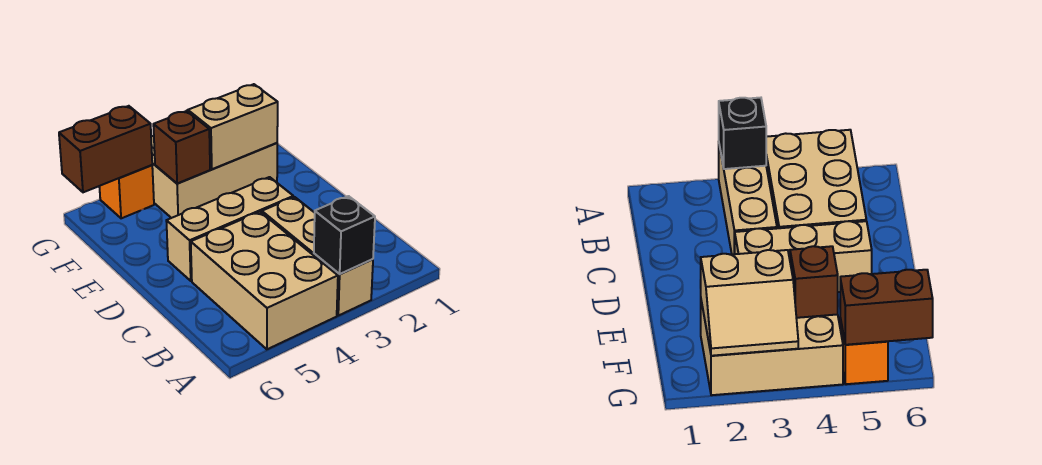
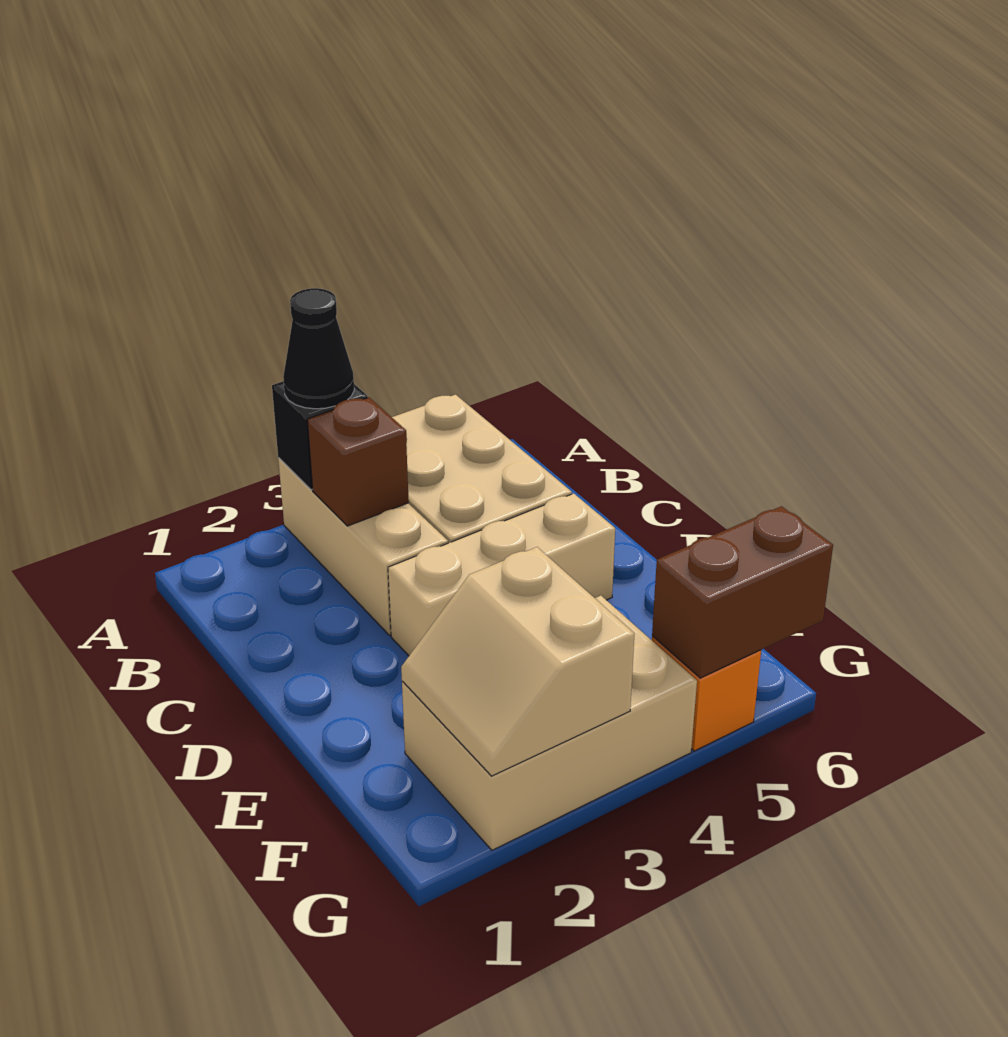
none -> black cone A3 level 3
tan slope F2:G3 level 2 top F -> tan slope F2:G3 level 2 top 3
brown brick F4 level 2 -> brown brick B3 level 2

